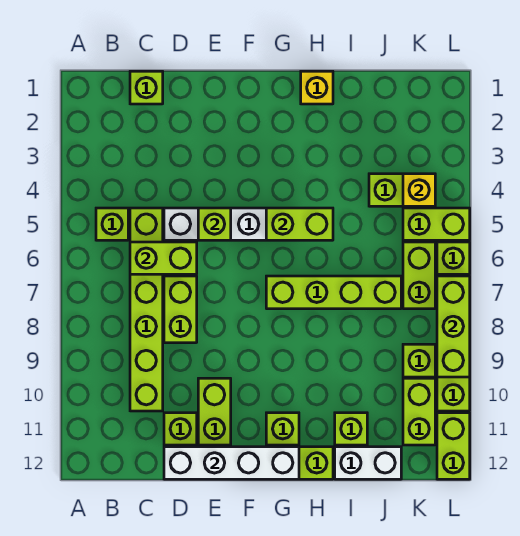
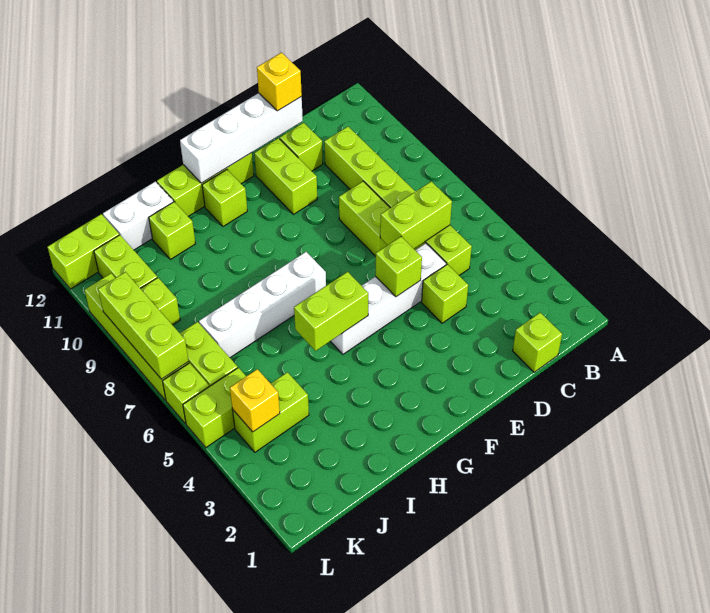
lime brick B5 level 1 -> lime brick D4 level 1
lime brick G7:J7 level 1 -> white brick G7:J7 level 1
yellow brick H1 level 1 -> yellow brick D12 level 3
lime brick L11:L12 level 1 -> lime brick K12:L12 level 1

